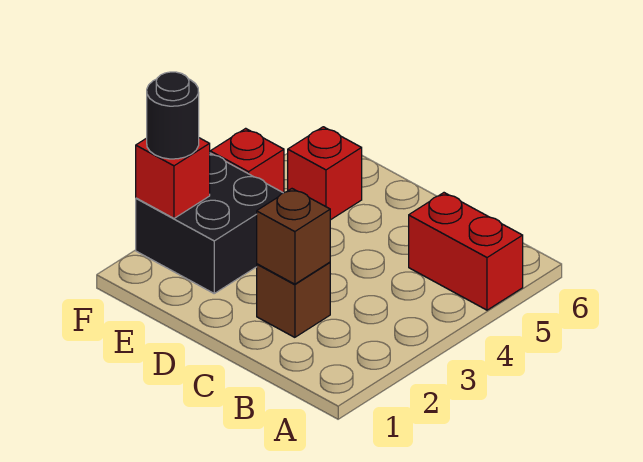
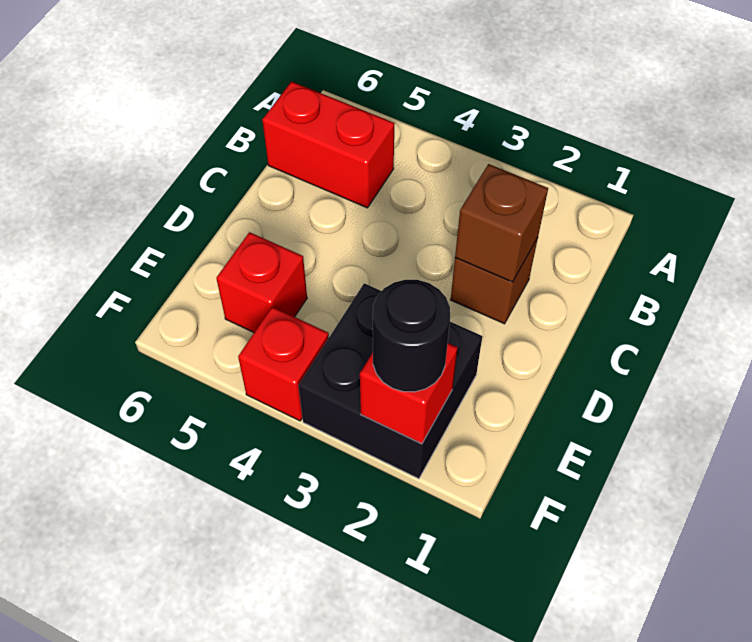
red brick A5:B5 level 1 -> red brick B5:B6 level 1

